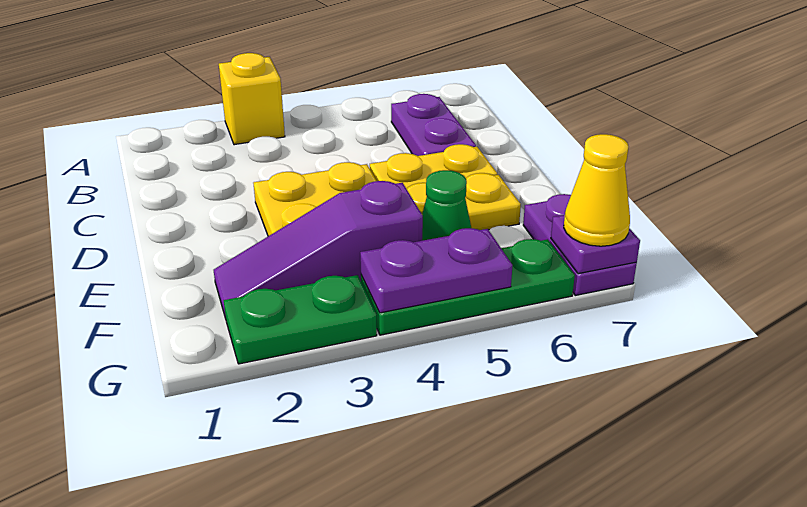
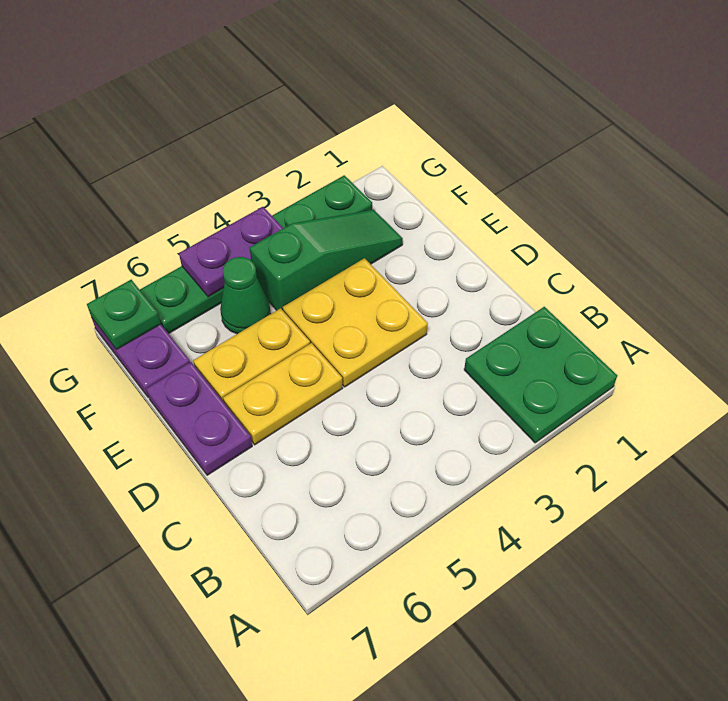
none -> green plate A1:B2 level 1
yellow brick A3 level 1 -> none
purple plate B6:C6 level 1 -> purple plate D7:E7 level 1
purple slope F2:F4 level 1 top 4 -> green slope F2:F4 level 1 top 4
purple plate G7 level 2 -> green plate G7 level 2
yellow cone G7 level 3 -> none

